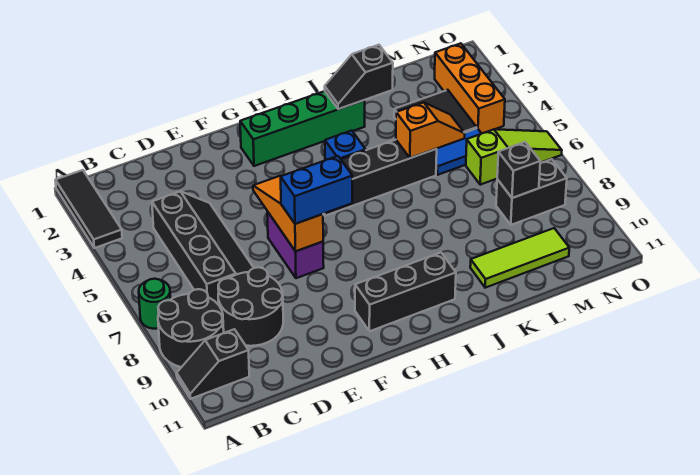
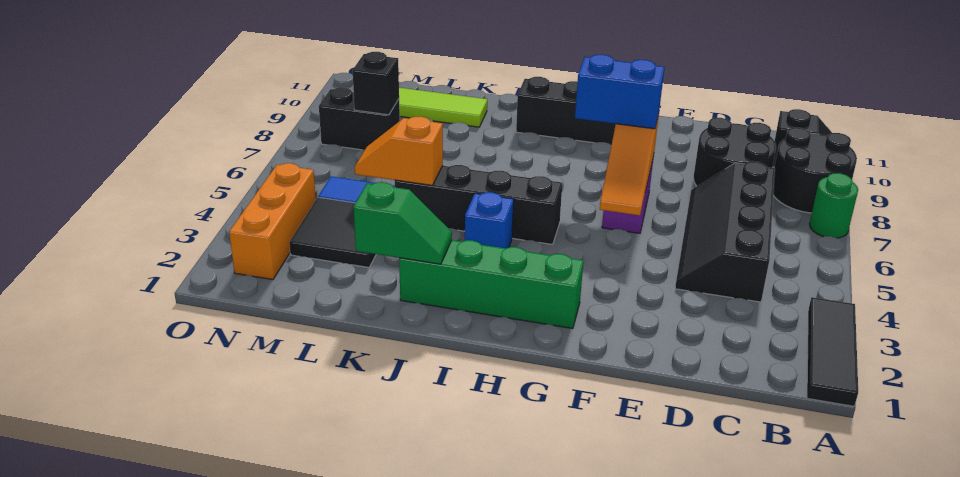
black slope J2:K2 level 2 top K -> green slope J2:K2 level 2 top K
lime slope M6:O6 level 1 top M -> none

